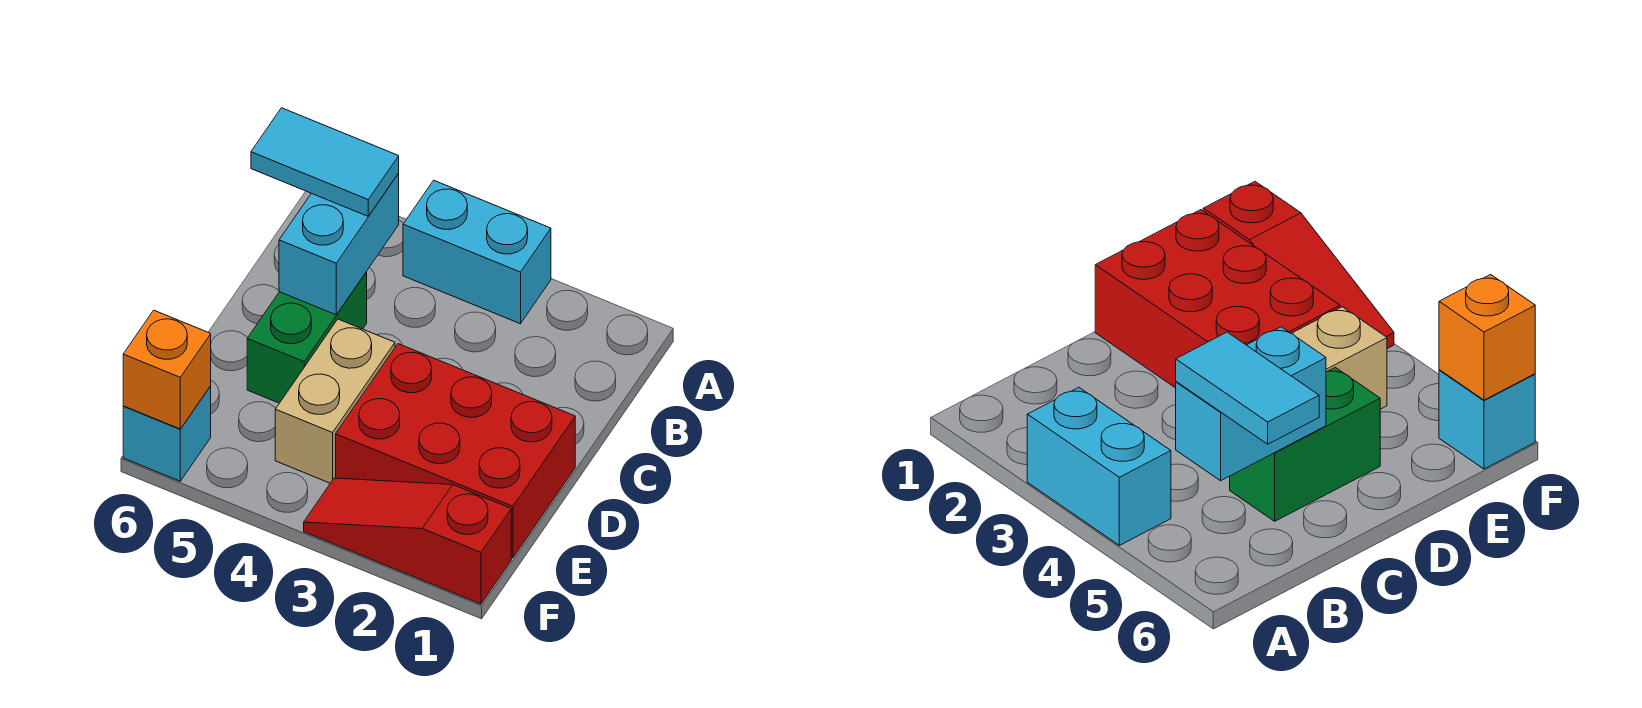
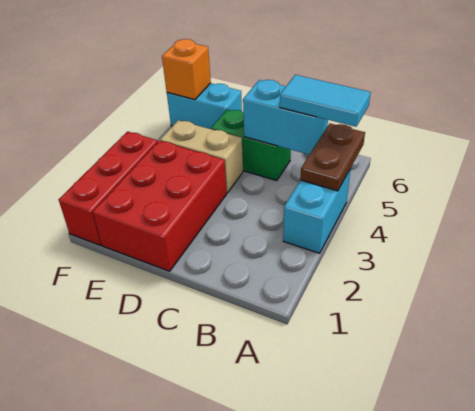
none -> brown plate A4:A5 level 2
cyan tile B5:B6 level 3 -> cyan tile A5:B5 level 3
red slope F1:F3 level 1 top 1 -> red brick F1:F3 level 1
cyan brick F6 level 1 -> cyan brick E6:F6 level 1

